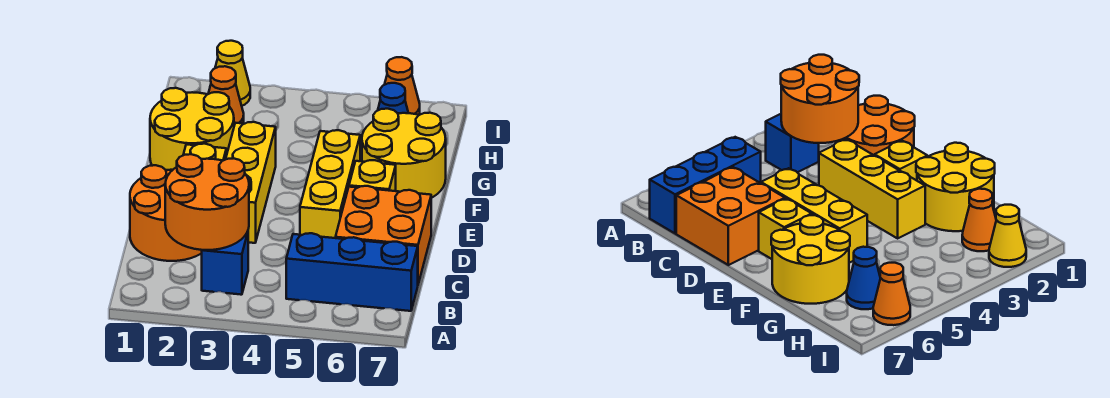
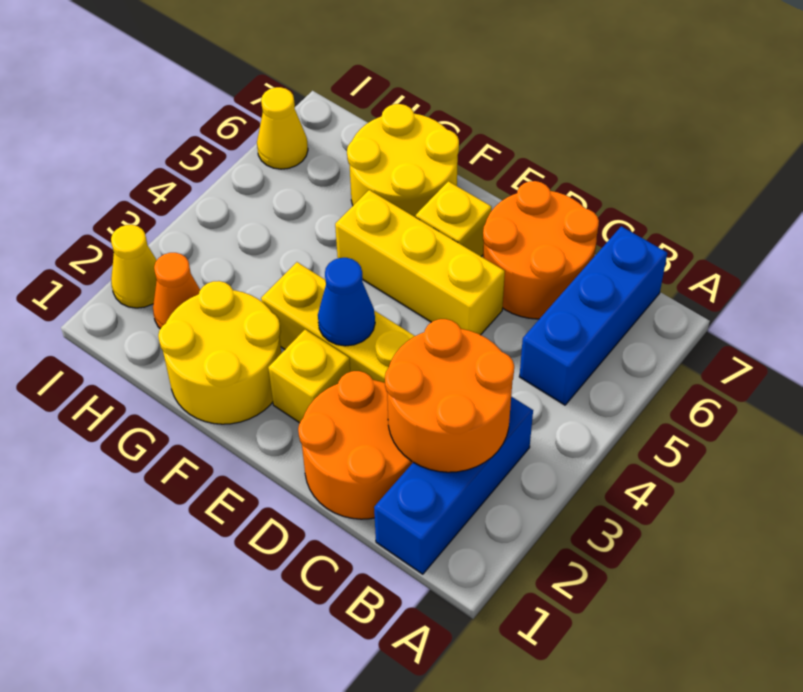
blue brick B3 level 1 -> blue brick B1:B3 level 1
orange brick C6:D7 level 1 -> orange round brick C6:D7 level 1
blue cone H6 level 1 -> blue cone E3 level 2
orange cone I6 level 1 -> yellow cone I6 level 1

